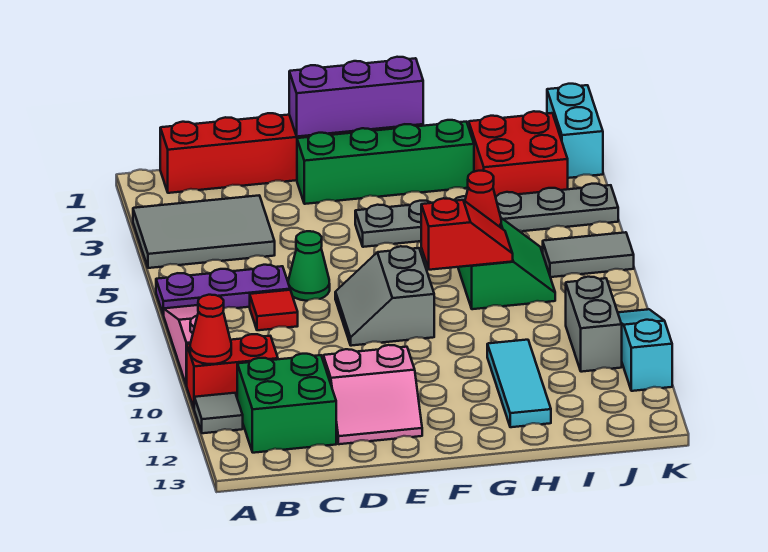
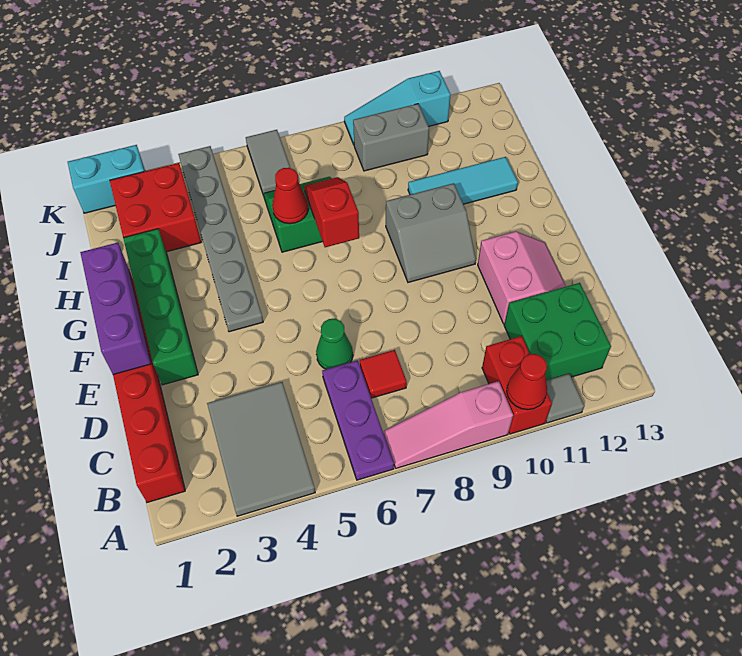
grey slope E7:F8 level 1 top F -> grey slope F9:G10 level 1 top G

